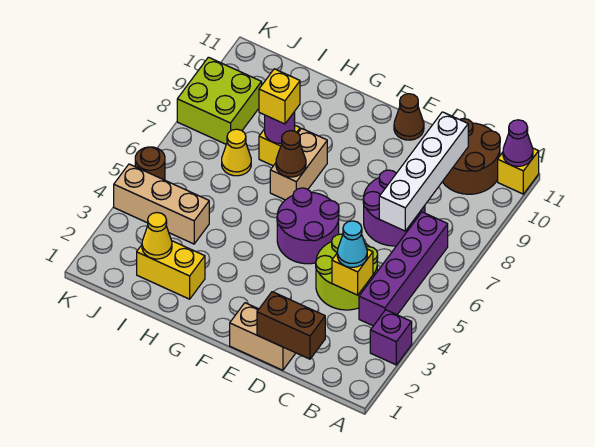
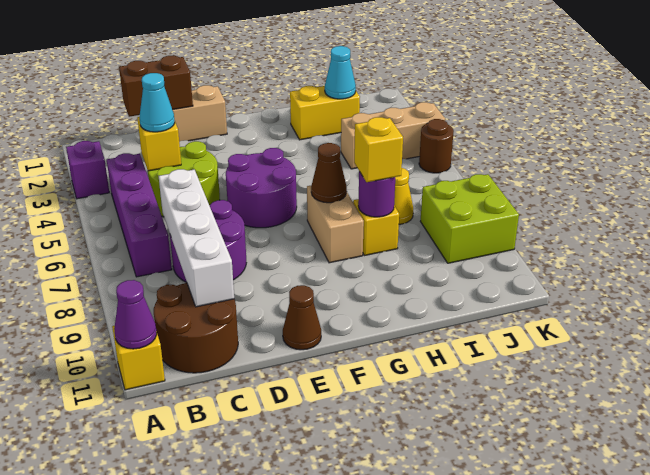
yellow cone I2 level 2 -> cyan cone I2 level 2

